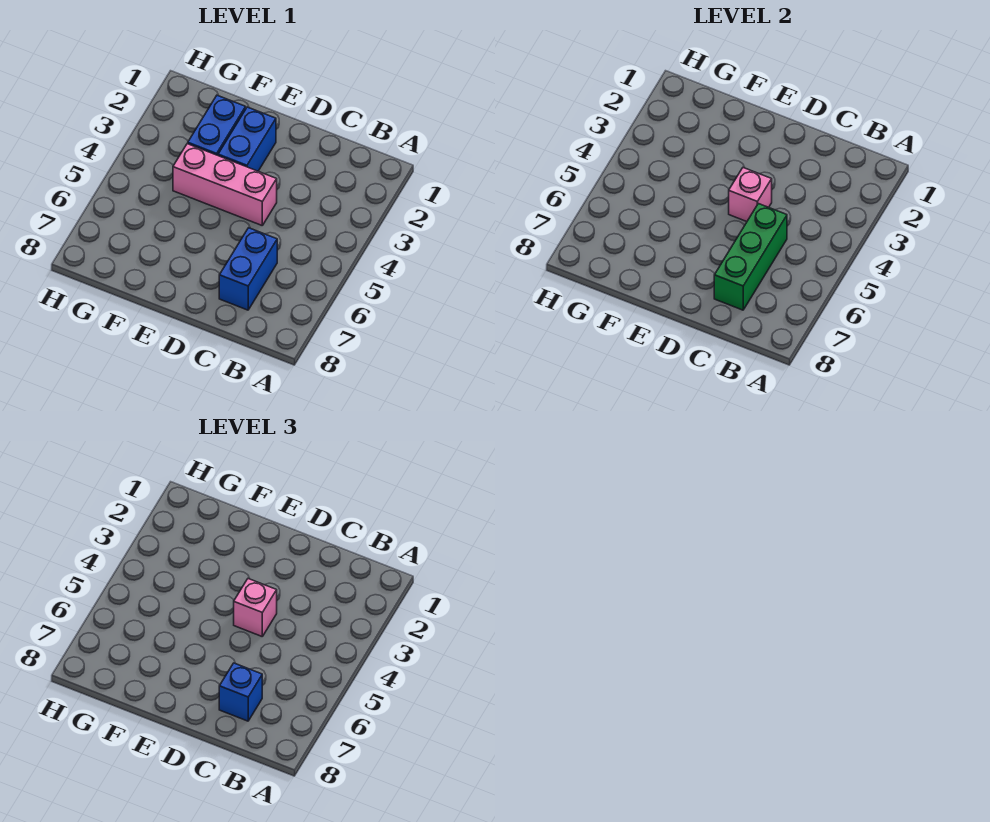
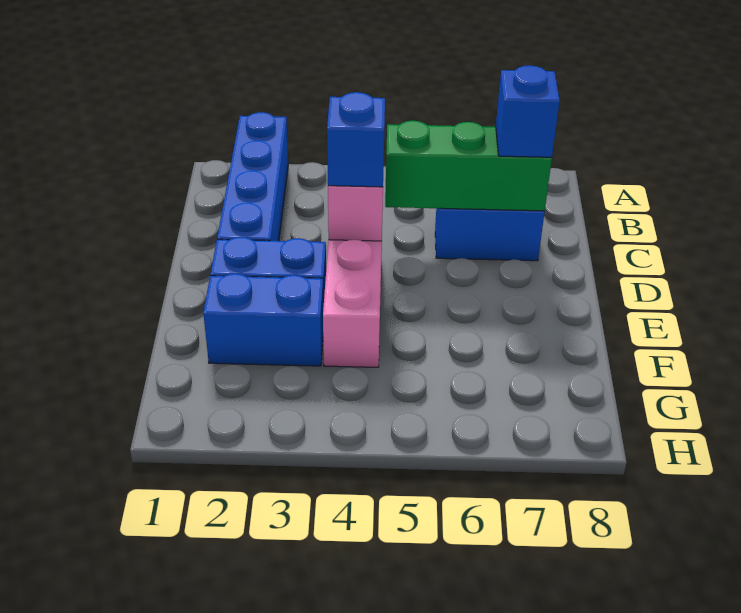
none -> blue brick A2:D2 level 1
pink brick D4 level 3 -> blue brick D4 level 3

